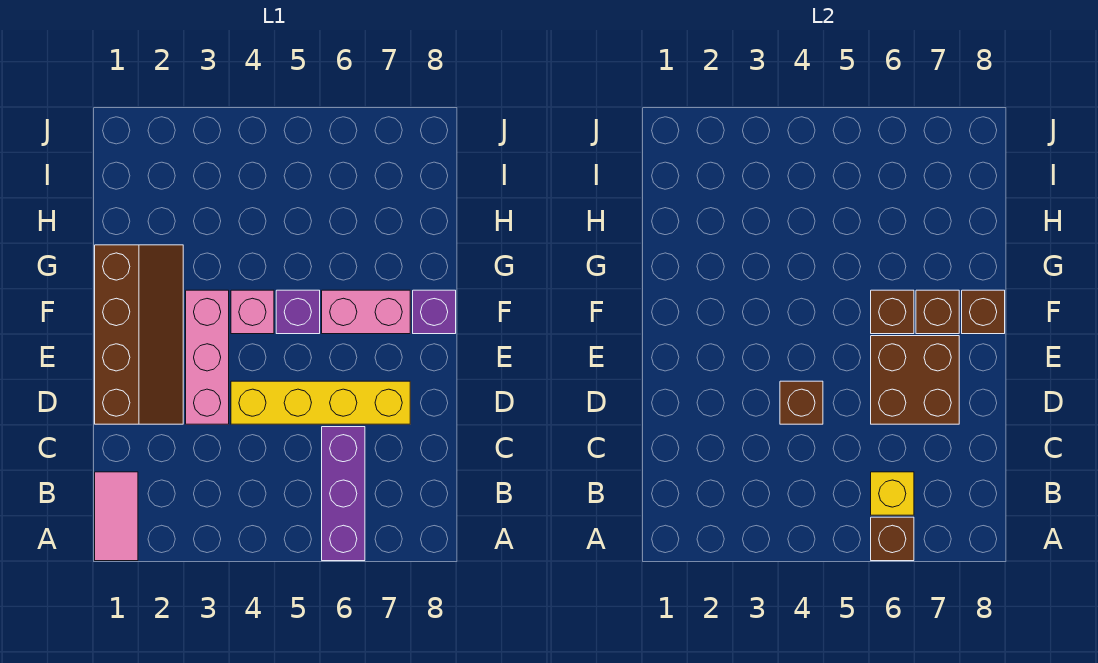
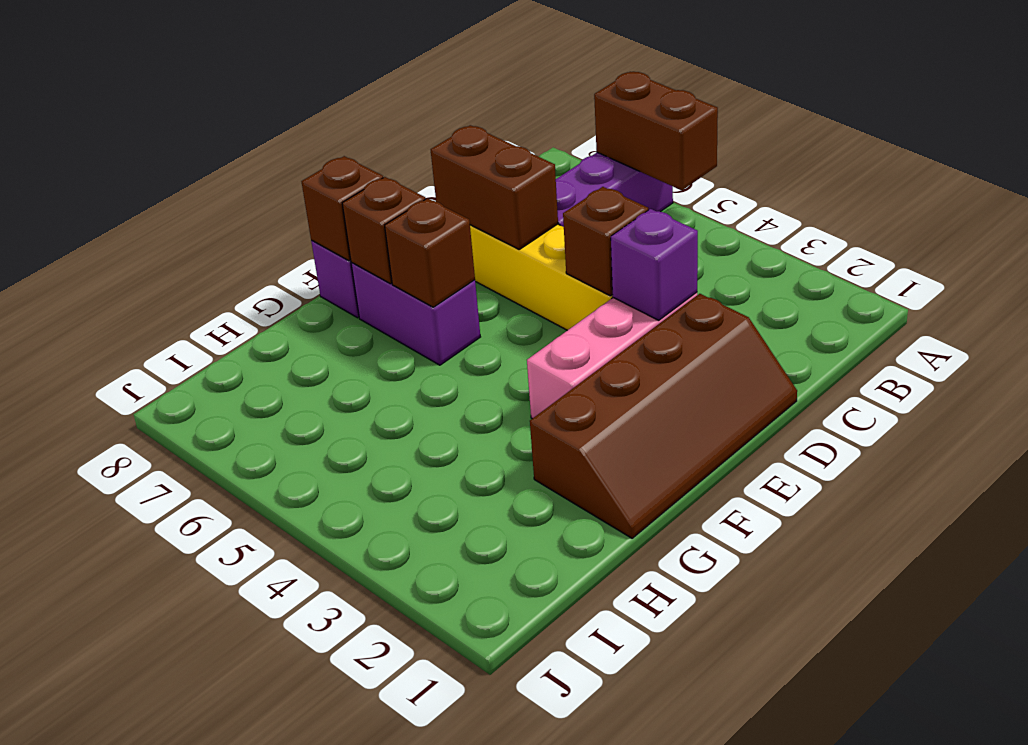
pink tile A1:B1 level 1 -> none
brown brick A6 level 2 -> brown brick A5:A6 level 2
yellow brick B6 level 2 -> none
brown slope D1:G2 level 1 top 1 -> brown slope D1:G2 level 1 top 2
brown brick D6:E7 level 2 -> brown brick D6:D7 level 2
pink brick F4 level 1 -> none
purple brick F5 level 1 -> purple brick D3 level 2
pink brick F6:F7 level 1 -> purple brick F6:F7 level 1

